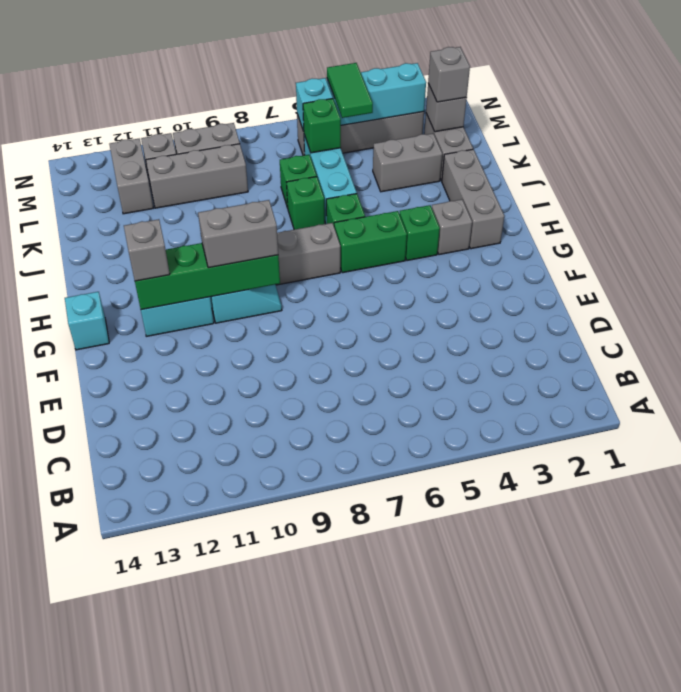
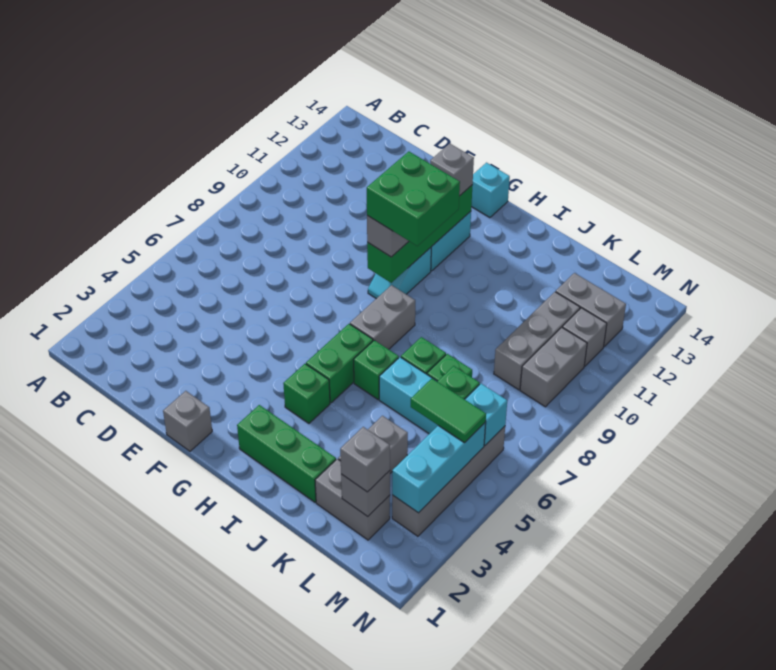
none -> green brick G9:H10 level 4
grey brick H2:J2 level 1 -> green brick H2:J2 level 1
grey brick H3 level 1 -> grey brick F1 level 1

